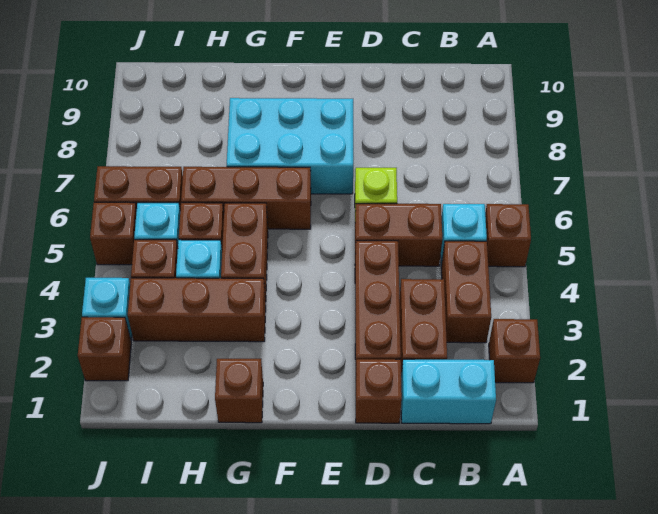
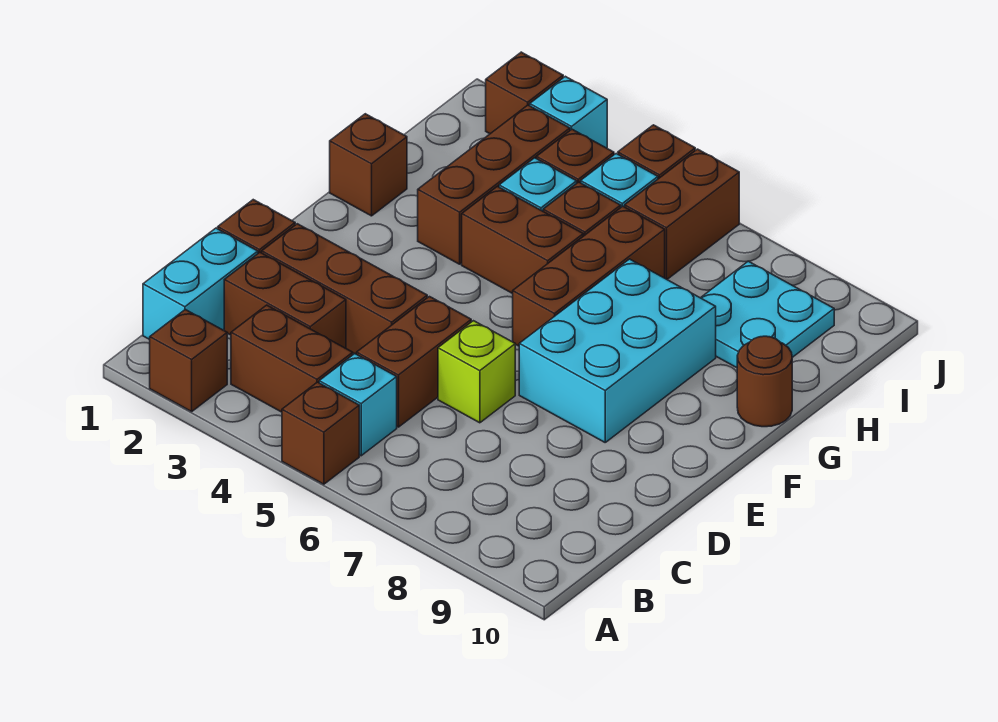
none -> brown round brick G10 level 1
none -> cyan plate H8:I9 level 1

